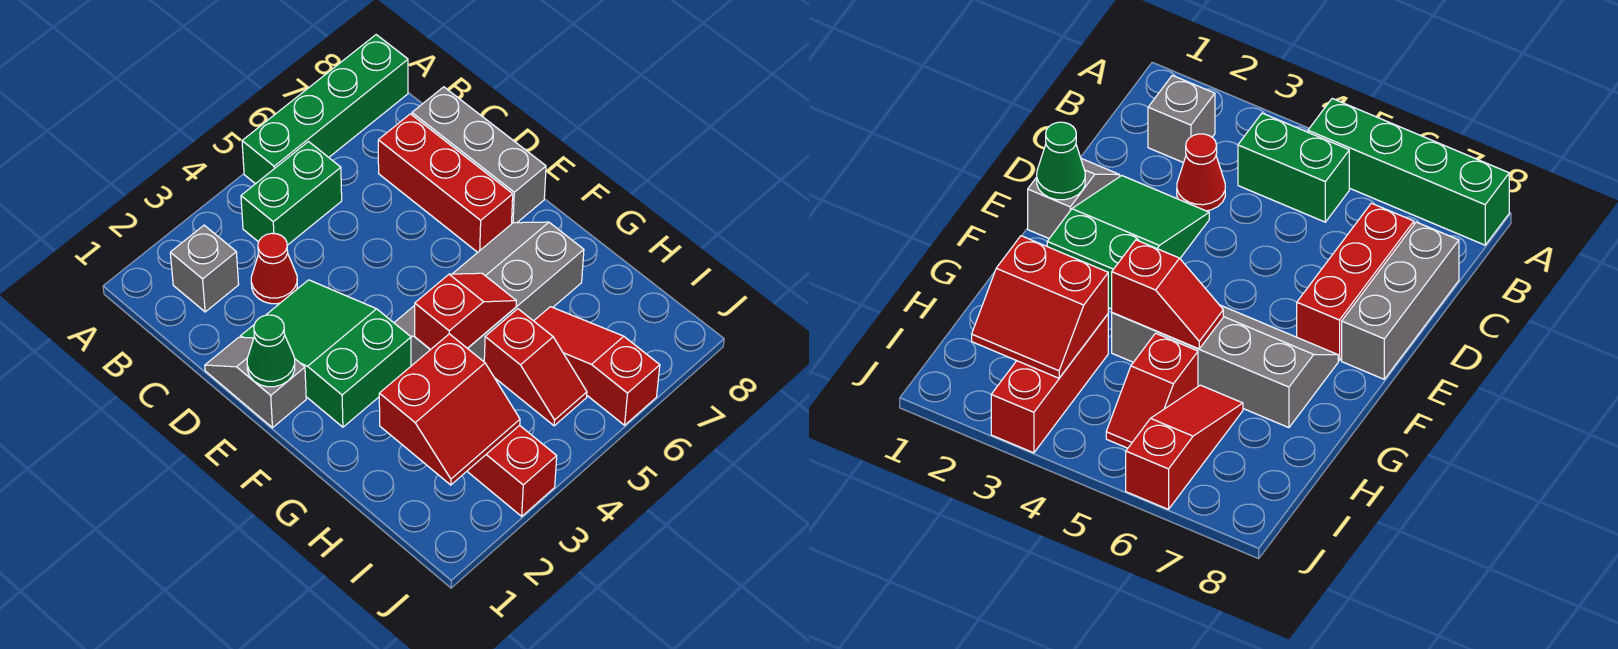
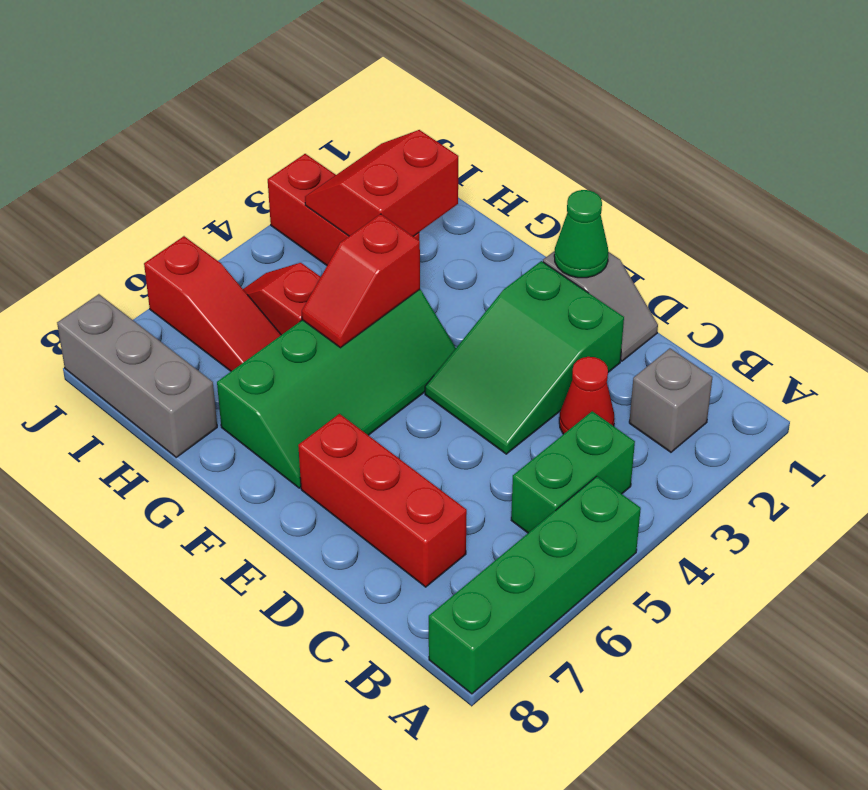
grey brick C8:E8 level 1 -> grey brick H8:J8 level 1
green slope D2:F3 level 1 top F -> green slope D2:E4 level 1 top 2
grey slope F4:G7 level 1 top G -> green slope F4:G7 level 1 top G

